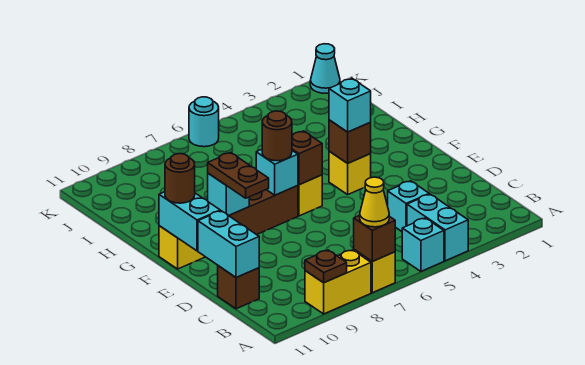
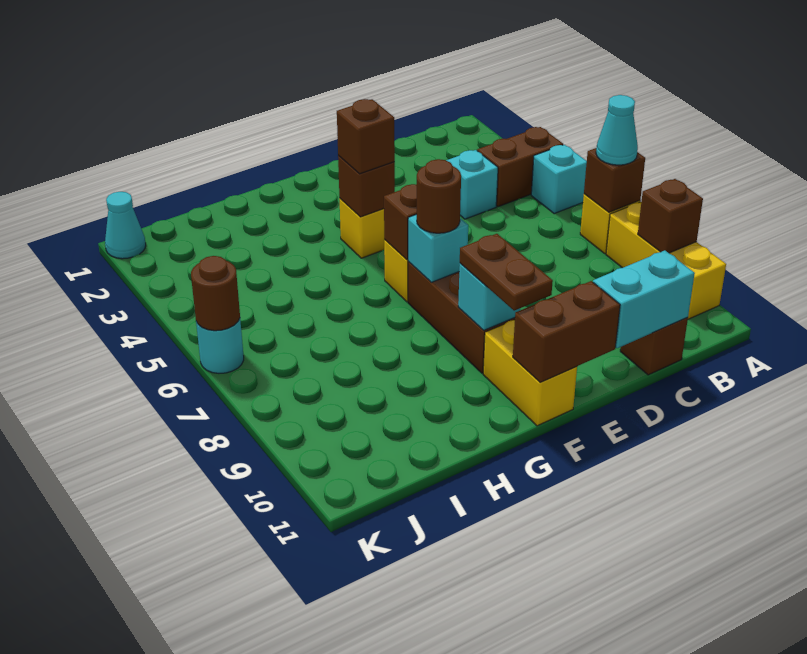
cyan brick A4:B4 level 1 -> brown brick A4:B4 level 1
yellow cone A7 level 3 -> cyan cone A7 level 3
yellow brick A8:A9 level 1 -> yellow brick A8:A10 level 1
brown plate A9 level 2 -> brown brick A9 level 2
brown plate E9:F9 level 3 -> brown plate F9:F10 level 3
cyan brick E11:F11 level 2 -> brown brick E11:F11 level 2
cyan brick F4 level 3 -> brown brick F4 level 3
brown round brick F11 level 3 -> brown round brick K6 level 2

